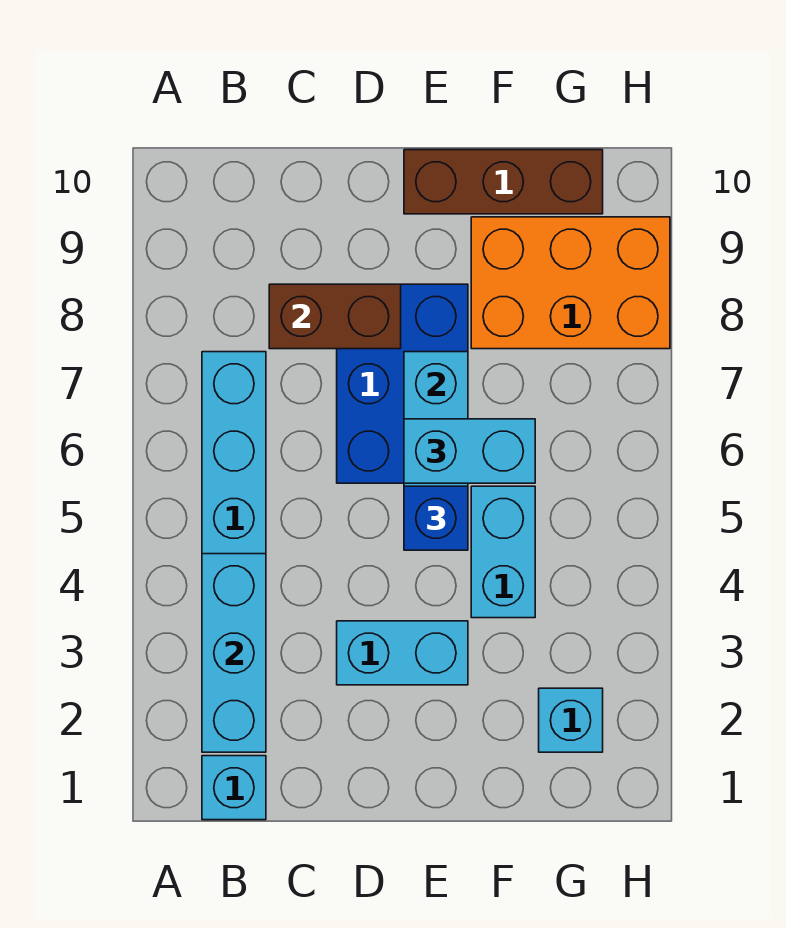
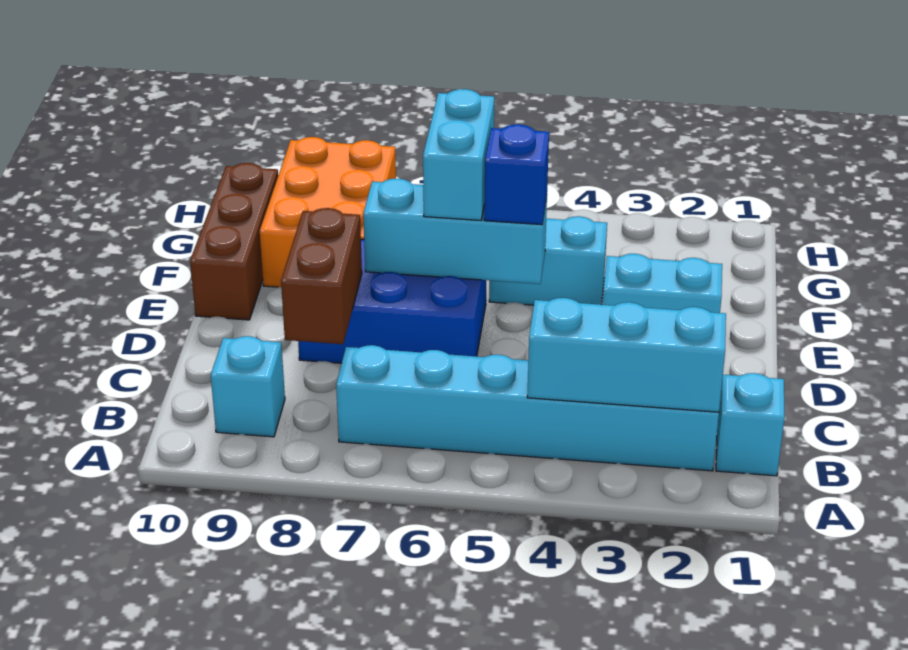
cyan brick D3:E3 level 1 -> cyan brick E2:E3 level 1
cyan brick G2 level 1 -> cyan brick B9 level 1

